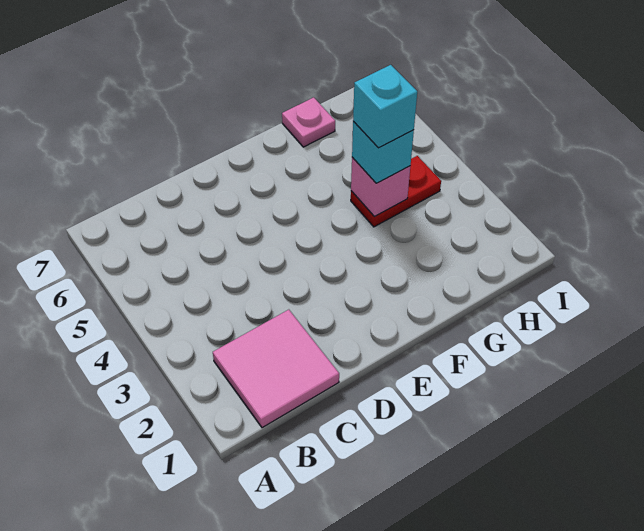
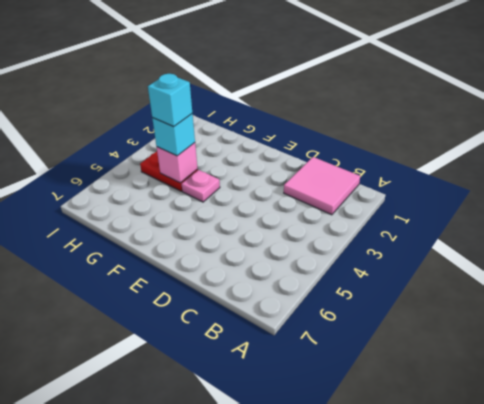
pink plate G7 level 1 -> pink plate F4 level 1

